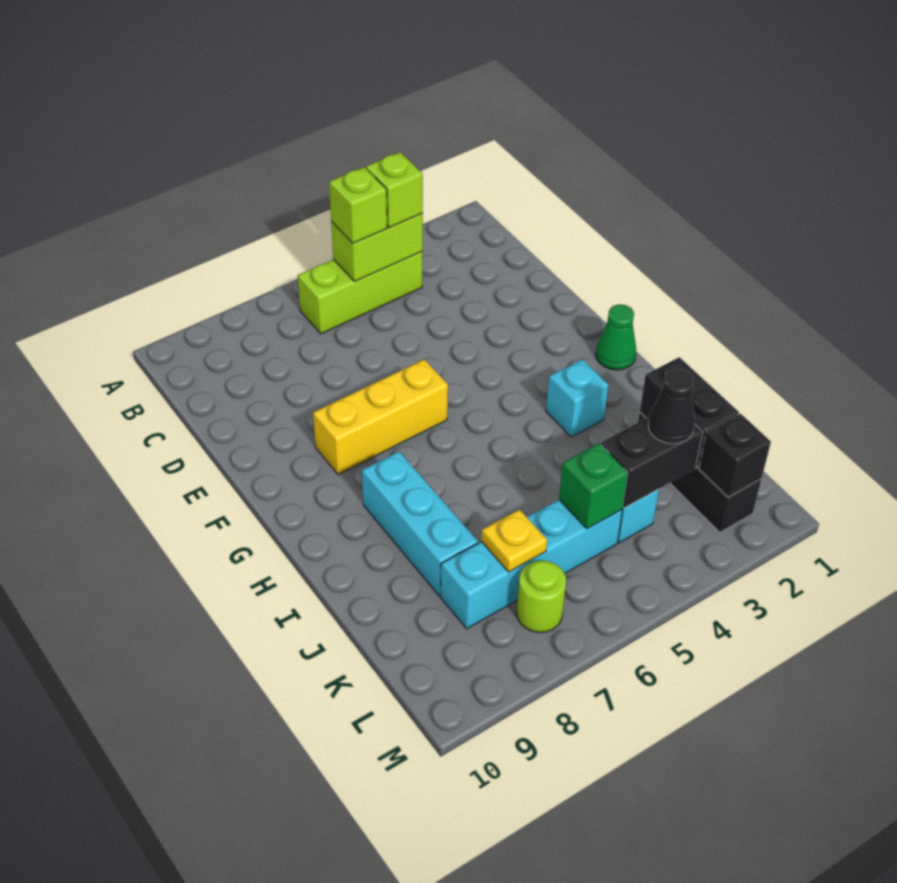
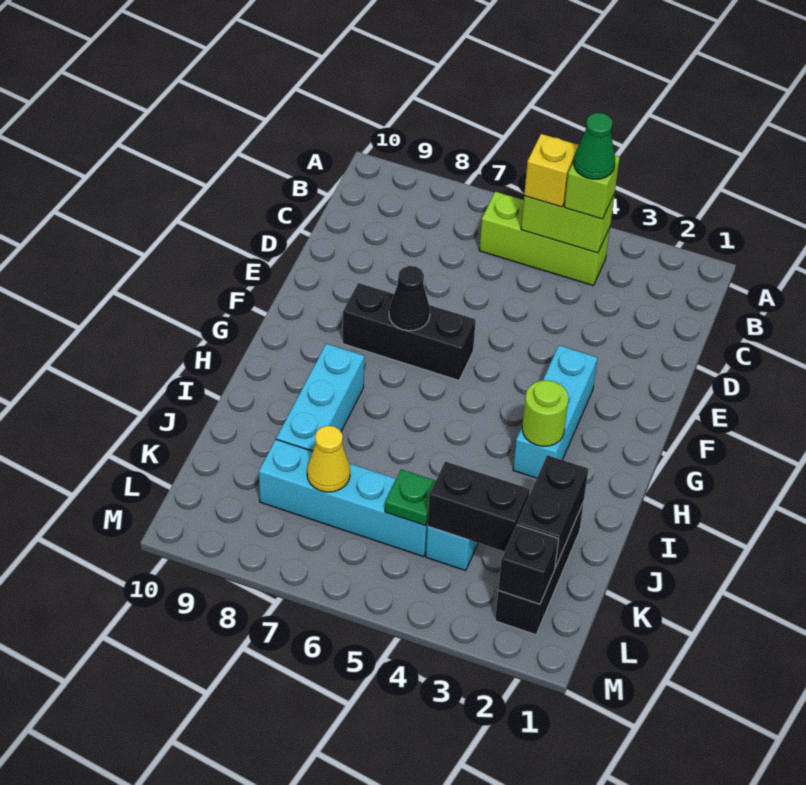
lime brick B5 level 3 -> yellow brick B5 level 3
yellow brick F6:F8 level 1 -> black brick F6:F8 level 1
green cone G1 level 1 -> green cone B4 level 4
cyan brick H3 level 1 -> cyan brick F3:H3 level 1
black cone K3 level 3 -> black cone F7 level 2
green brick K5 level 2 -> green plate K5 level 2
yellow plate K7 level 2 -> yellow cone K7 level 2
lime round brick L7 level 1 -> lime round brick H3 level 2

